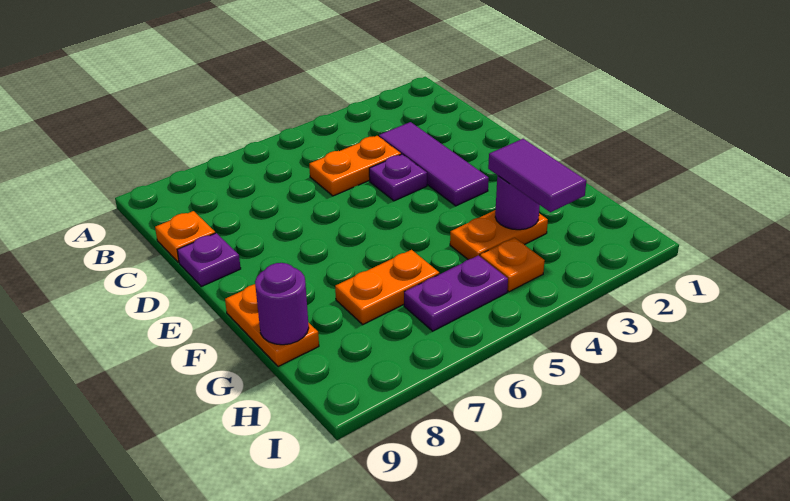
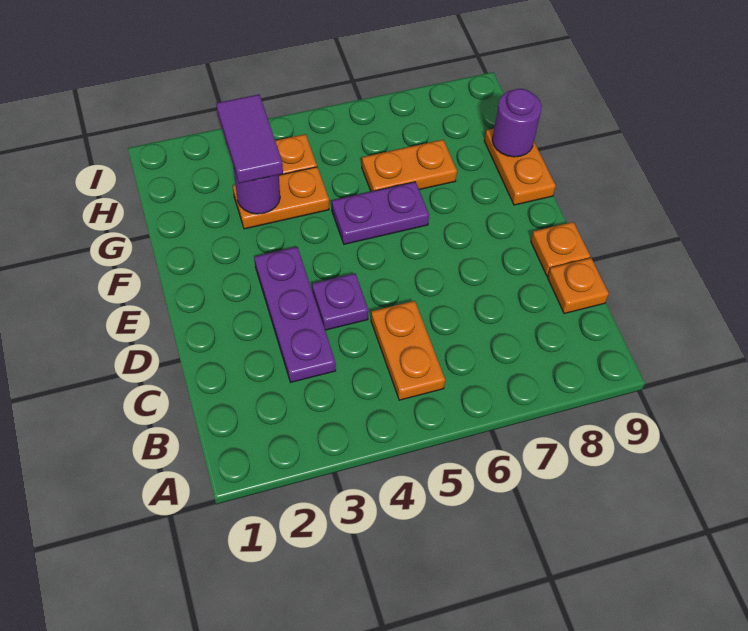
purple tile C3:E3 level 1 -> purple plate C3:E3 level 1
orange plate C4:C5 level 1 -> orange plate B5:C5 level 1
purple plate D9 level 1 -> orange plate D9 level 1
purple plate H5:H6 level 1 -> purple plate F5:F6 level 1

